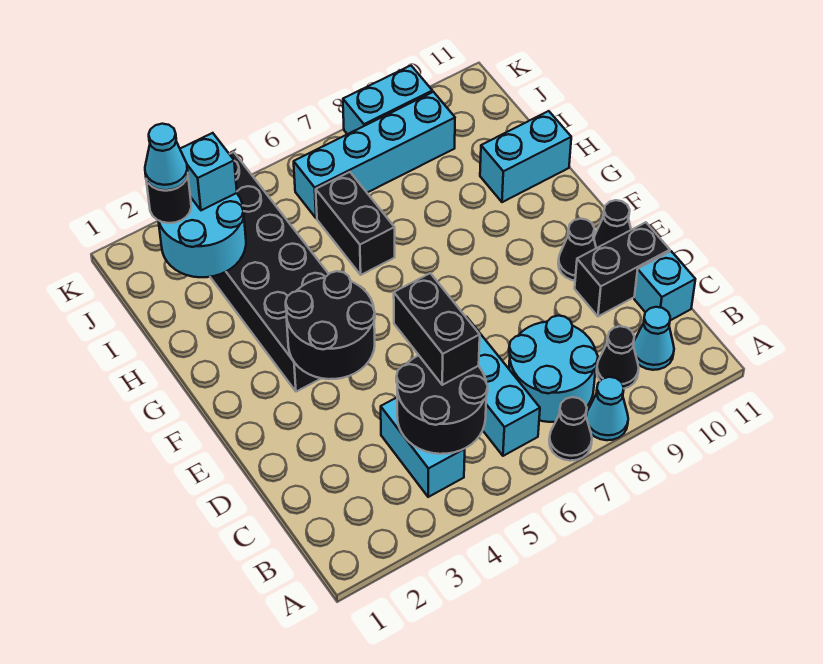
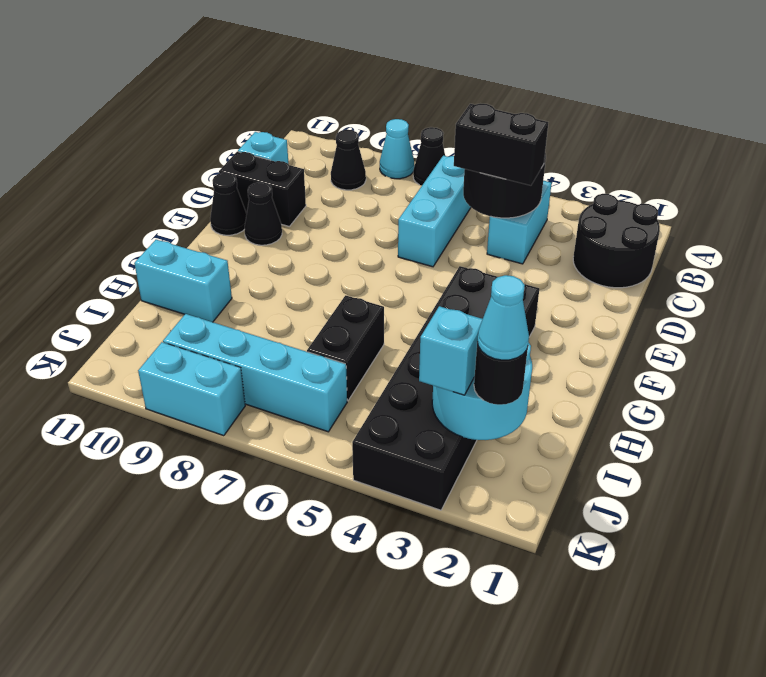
cyan round brick B7:C8 level 1 -> none
cyan cone B10 level 1 -> none
black brick C5:D5 level 3 -> black brick C4:C5 level 3
black round brick E3:F4 level 2 -> black round brick B1:C2 level 1

